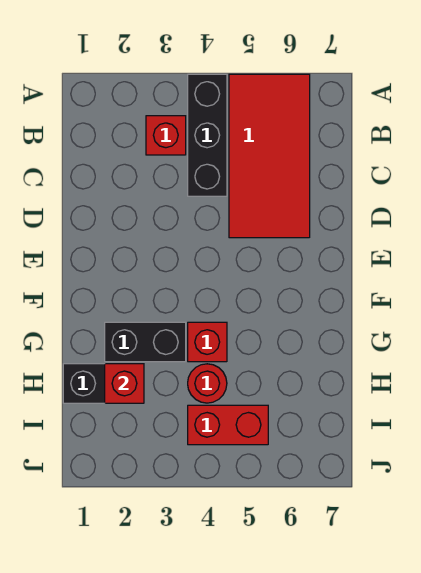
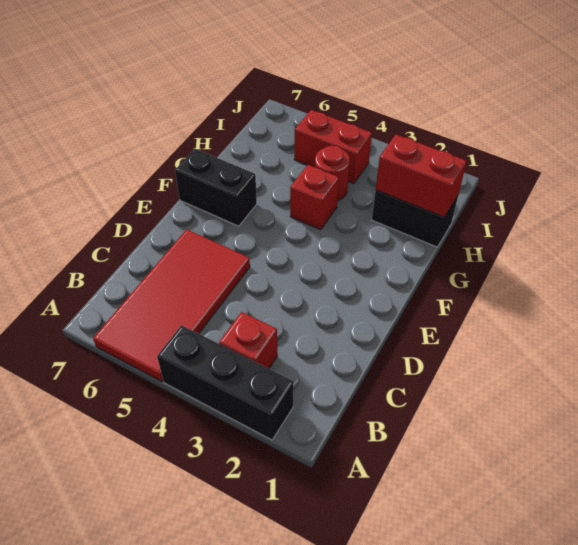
black brick A4:C4 level 1 -> black brick A2:A4 level 1
black brick G2:G3 level 1 -> black brick F6:F7 level 1
red brick H2 level 2 -> red brick H1:H2 level 2

